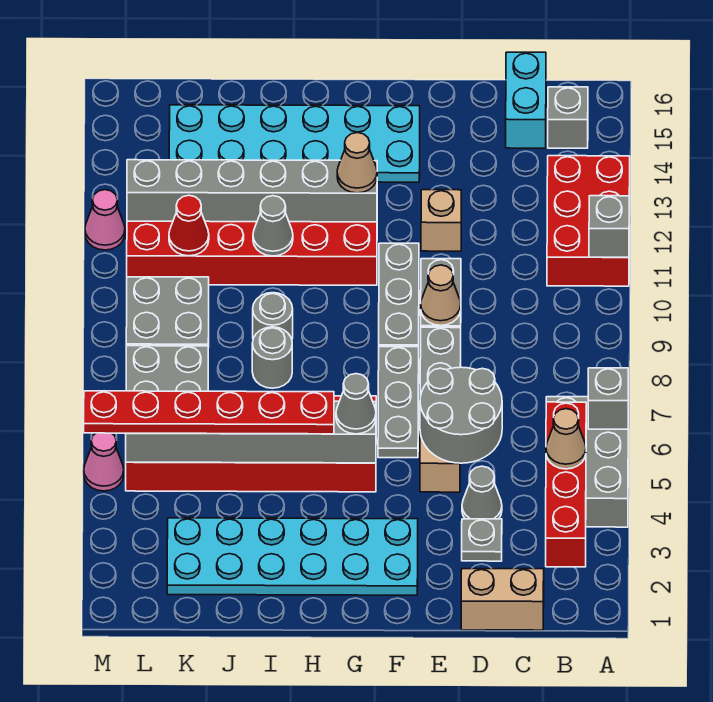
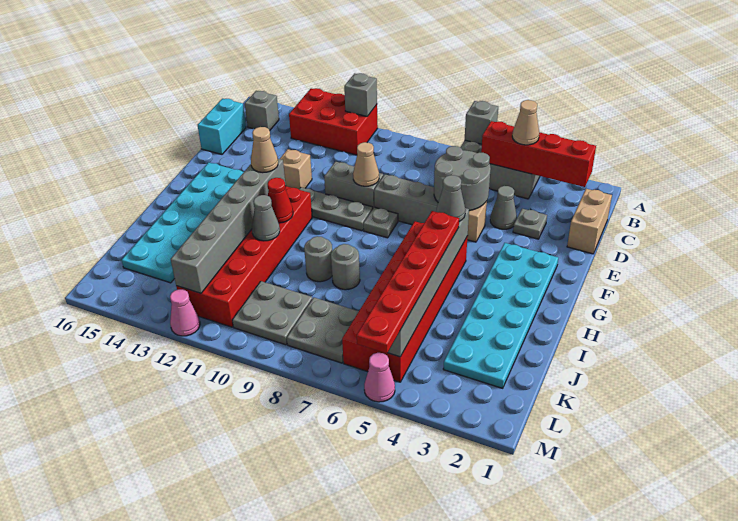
cyan brick C15:C16 level 1 -> cyan brick C16:D16 level 1
grey plate F6:F8 level 1 -> grey plate F8 level 1
red cone K11 level 2 -> red cone H11 level 2

